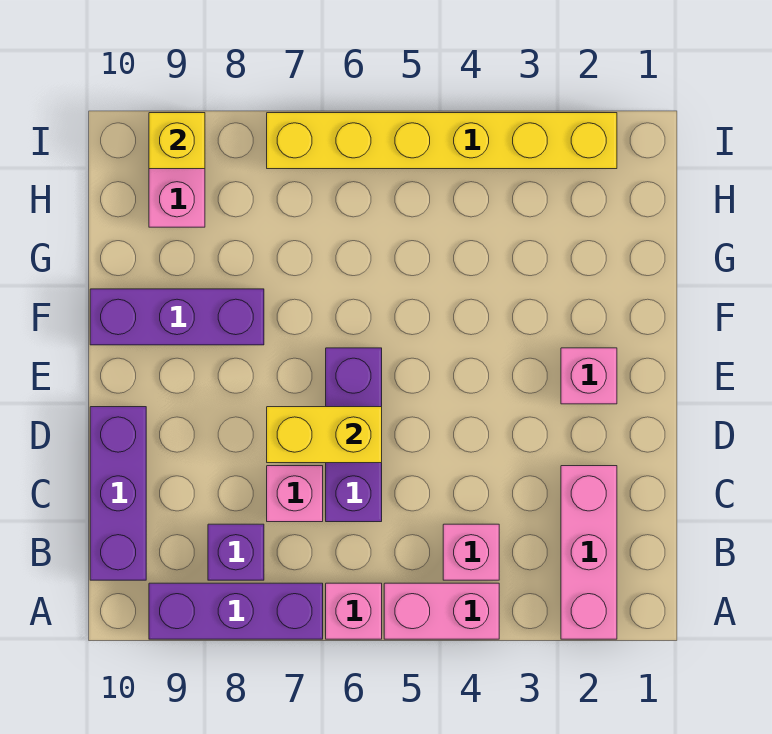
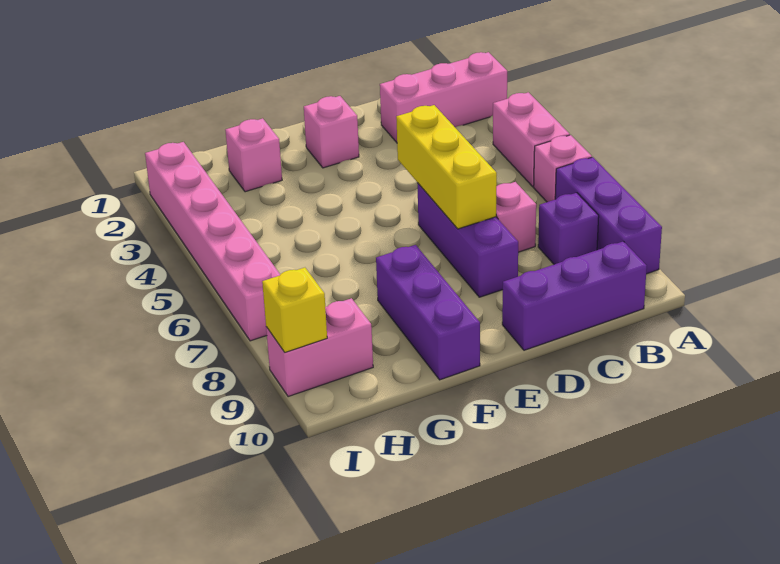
pink brick B4 level 1 -> pink brick G2 level 1
purple brick C6:E6 level 1 -> purple brick D6:D8 level 1
yellow brick D6:D7 level 2 -> yellow brick D5:D7 level 2
yellow brick I2:I7 level 1 -> pink brick I2:I7 level 1

